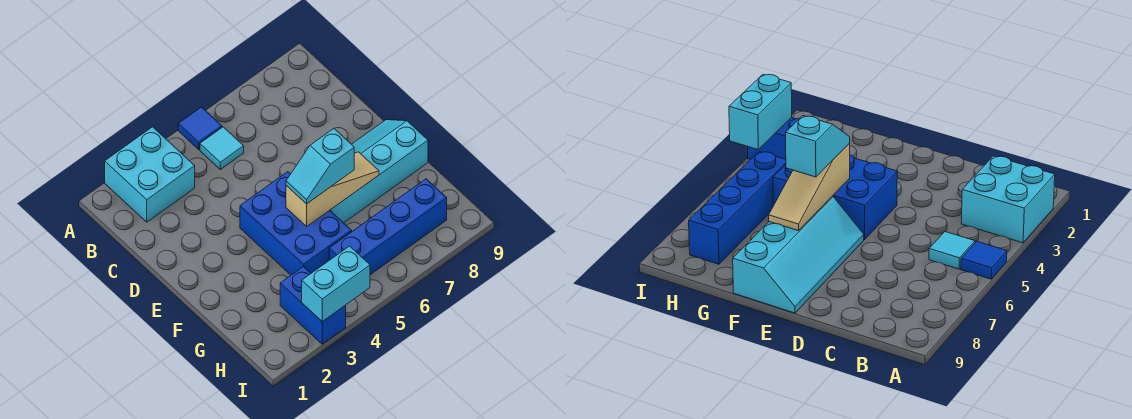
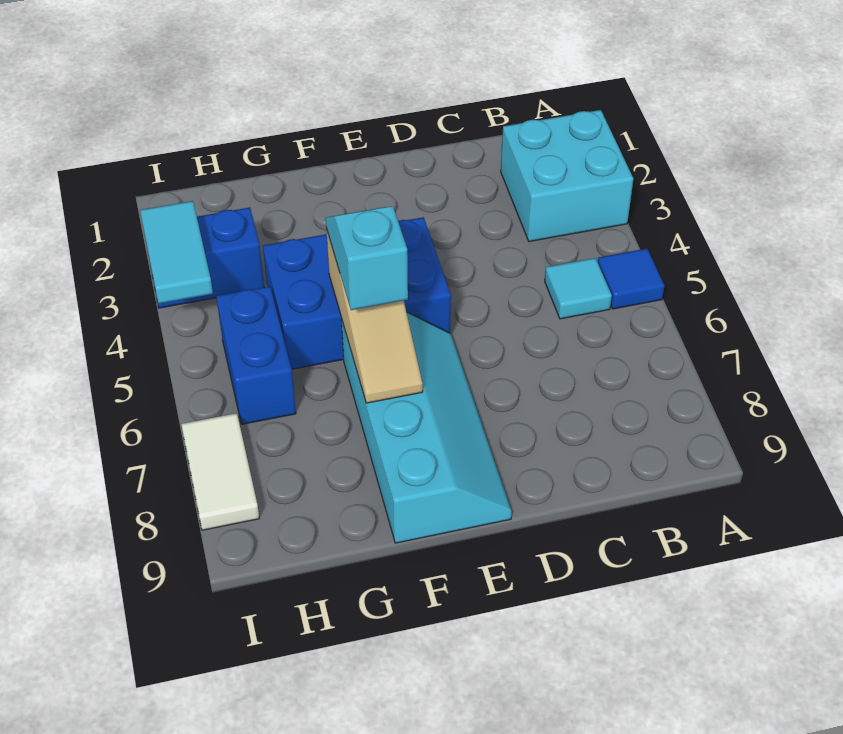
blue brick H5:H8 level 1 -> blue brick H5:H6 level 1
cyan brick I3:I4 level 2 -> cyan tile I3:I4 level 2
none -> white tile I7:I8 level 1

